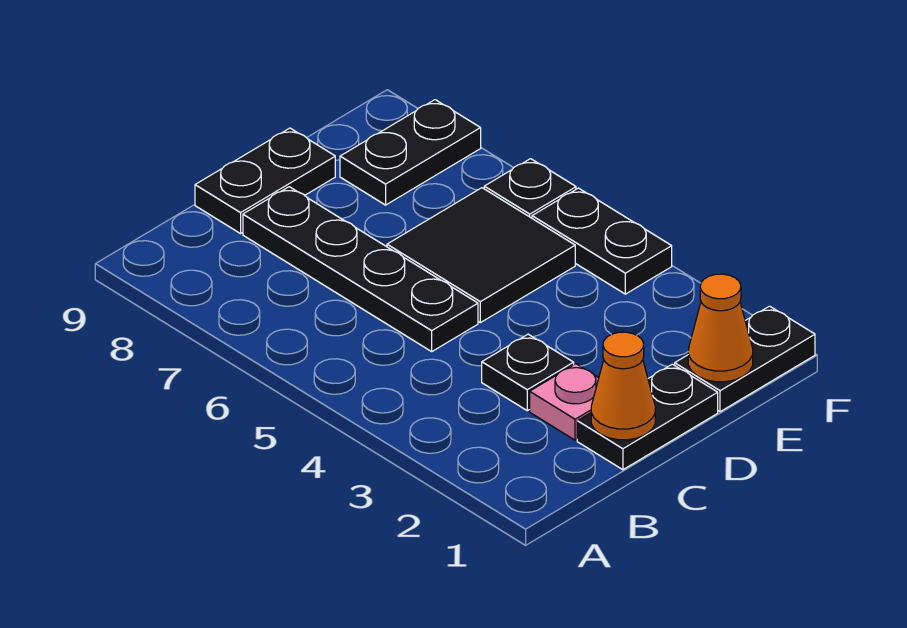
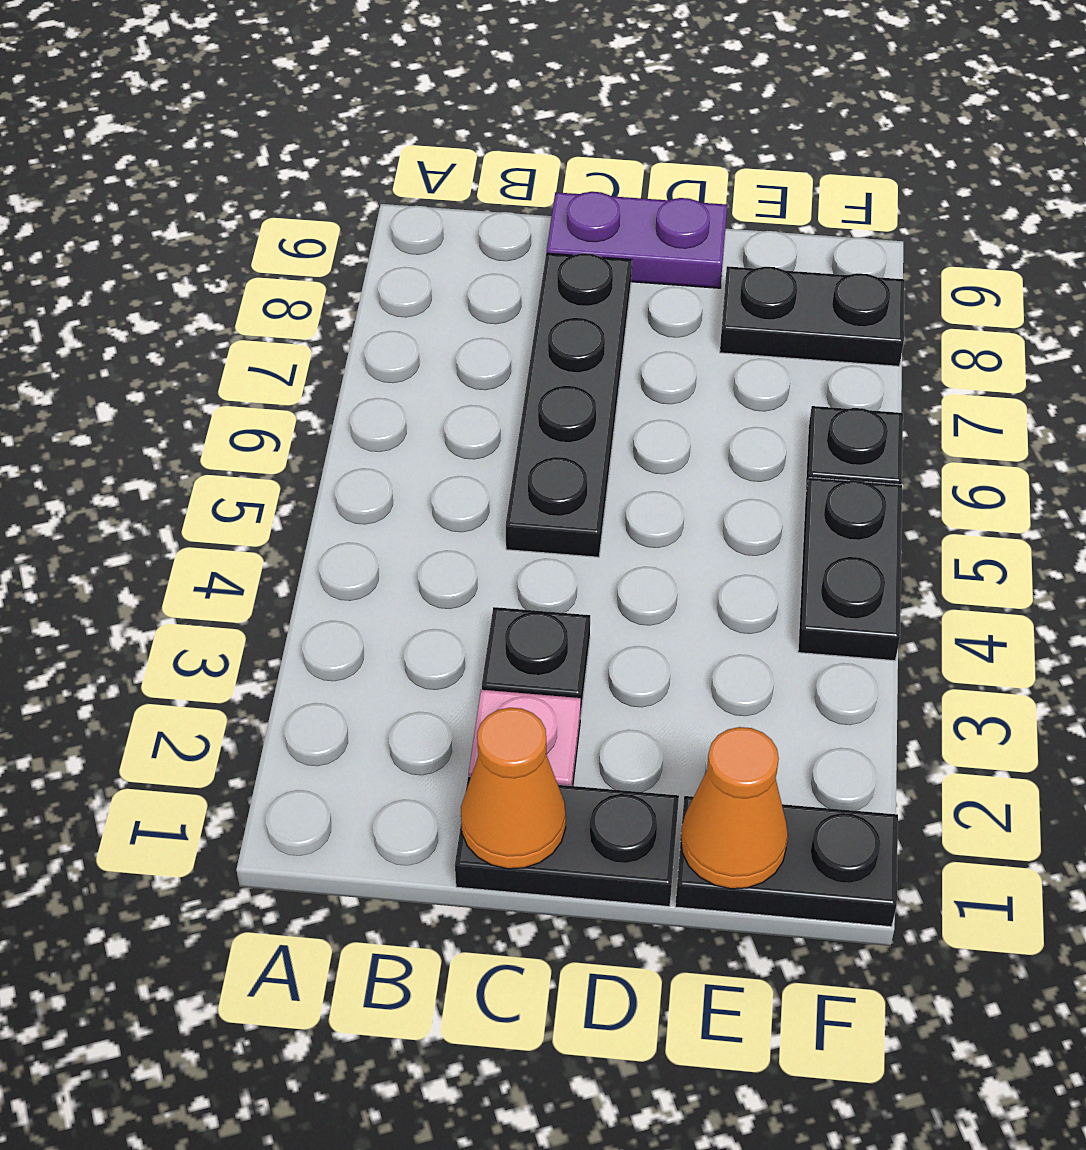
black plate C9:D9 level 1 -> purple plate C9:D9 level 1
black tile D5:E6 level 1 -> none

